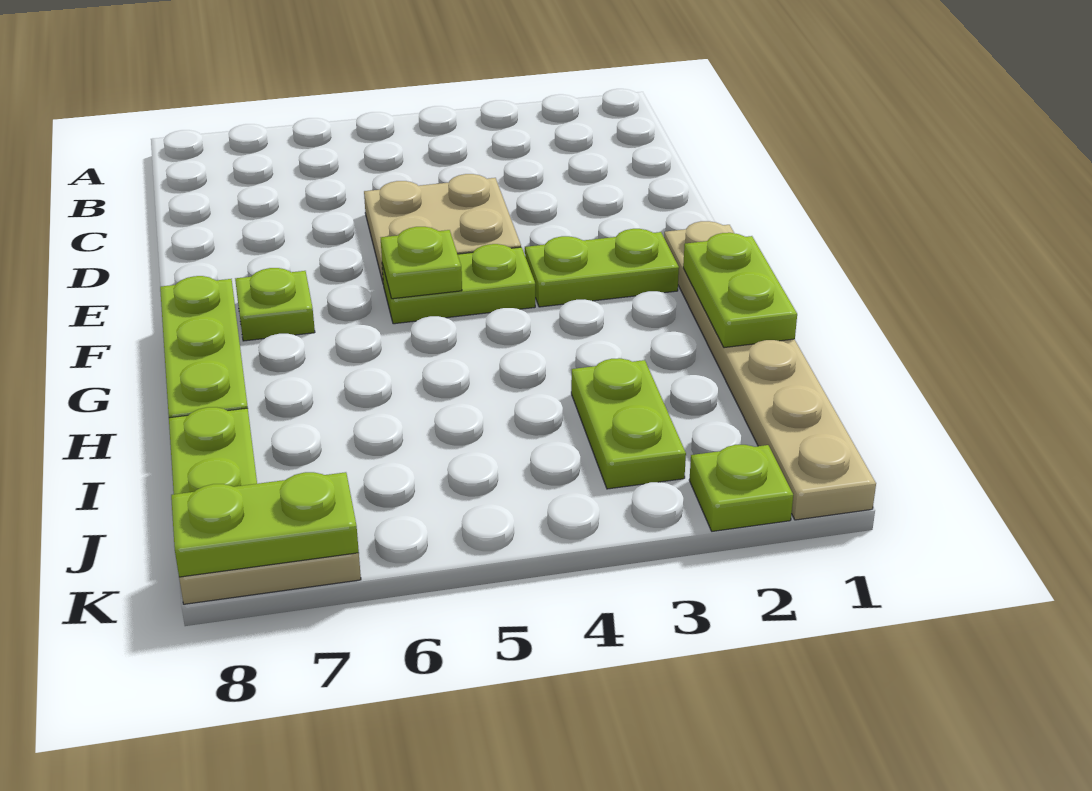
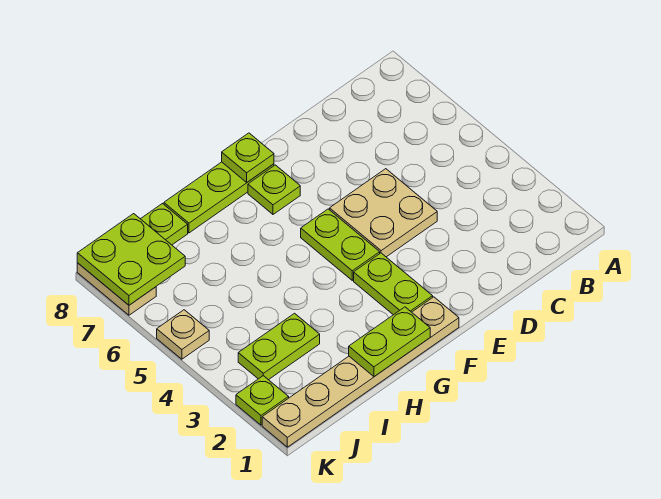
lime plate F5 level 2 -> lime plate F8 level 2
none -> tan plate K5 level 1
lime plate K7:K8 level 2 -> lime plate J7:K8 level 2

